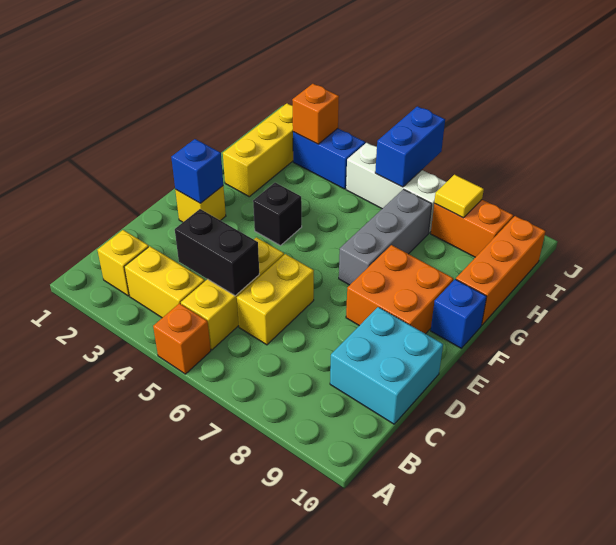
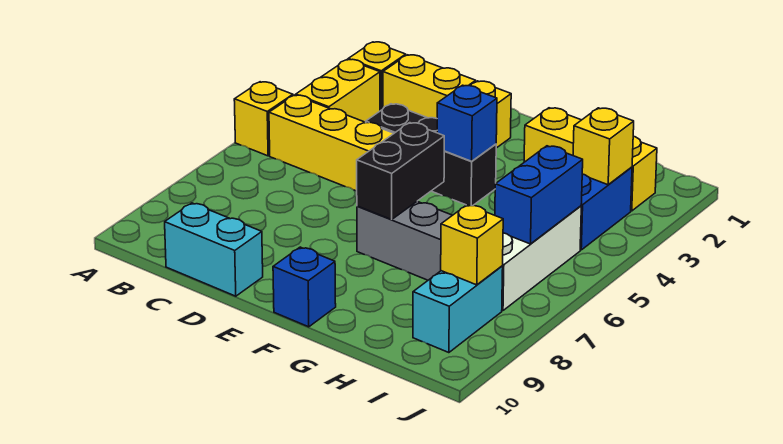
orange brick A5 level 1 -> yellow brick A5 level 1
black brick C4:C5 level 2 -> black brick F6:F7 level 2
yellow brick C6:D6 level 1 -> yellow brick C2:D2 level 1
cyan brick C9:D10 level 1 -> cyan brick C10:D10 level 1
blue brick E2 level 2 -> blue brick F4 level 2
orange brick E8:F9 level 1 -> none
black brick F4 level 1 -> black brick D4:F4 level 1
orange brick G10:I10 level 1 -> none
orange brick I3 level 2 -> yellow brick I3 level 2
blue brick I6:J6 level 2 -> blue brick I5:I6 level 2
orange brick I8:I9 level 1 -> cyan brick I8:I9 level 1
yellow tile I8 level 2 -> yellow brick I8 level 2

